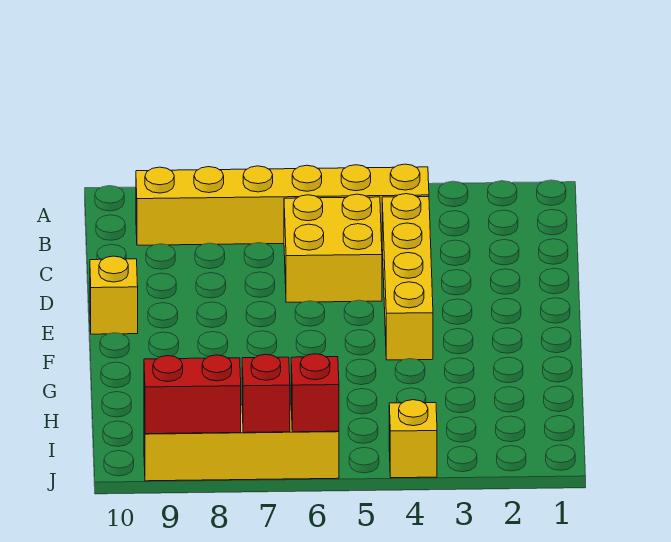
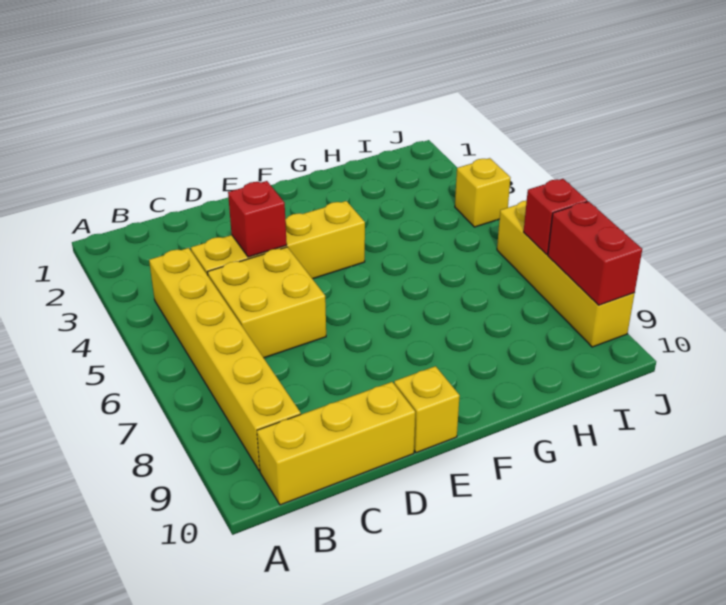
none -> yellow brick B10:D10 level 1
red brick J6 level 2 -> red brick D4 level 2

